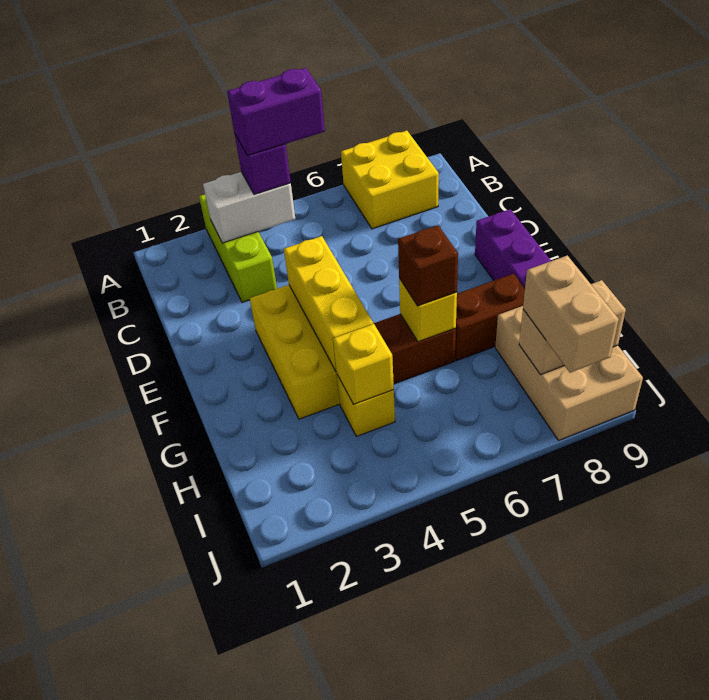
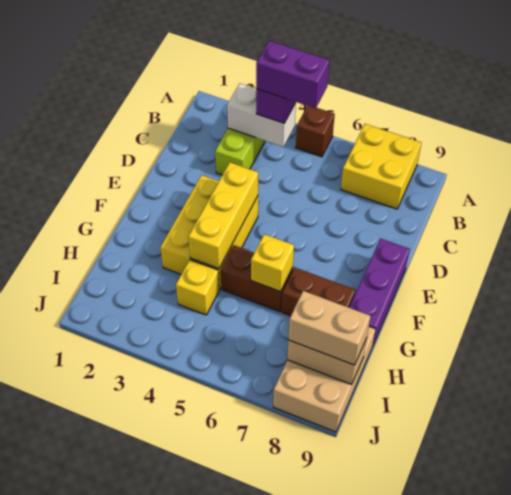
brown brick G6 level 3 -> brown brick A5 level 1
yellow brick H4 level 2 -> none
tan brick I8:J8 level 3 -> tan brick I8:I9 level 3

